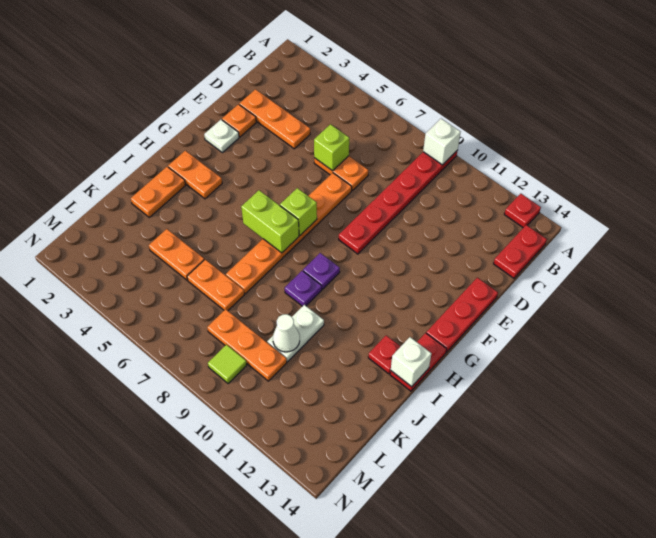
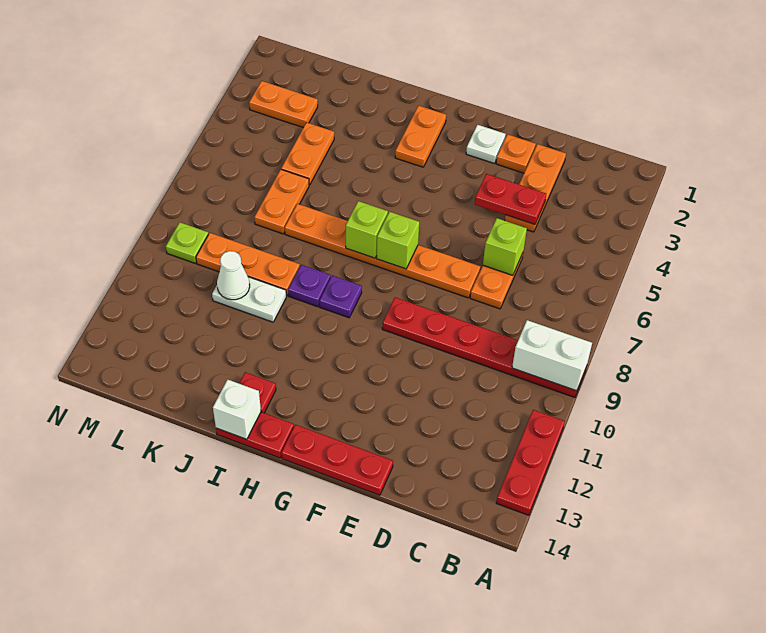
white brick A9 level 2 -> white brick A9:B9 level 2
red plate A13 level 1 -> red plate A11:A13 level 1
red plate B14:C14 level 1 -> red plate D4:E4 level 2
lime brick H6:H7 level 2 -> lime brick H7 level 2
orange plate I2:J2 level 1 -> orange plate L3:M3 level 1
orange plate L8:L10 level 1 -> orange plate J9:L9 level 1
lime tile M9 level 1 -> lime plate M9 level 1

